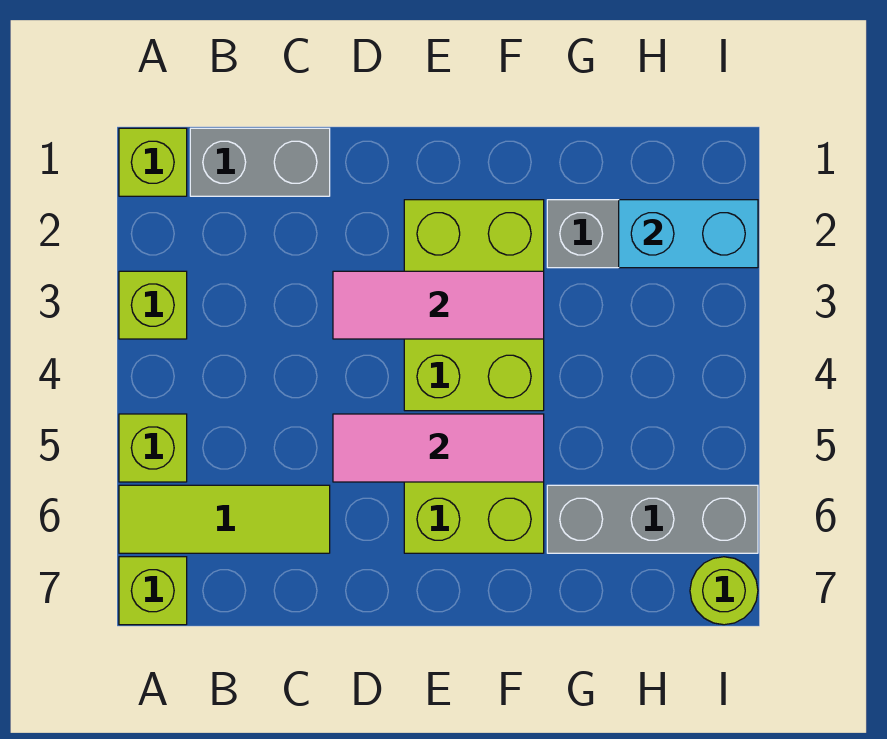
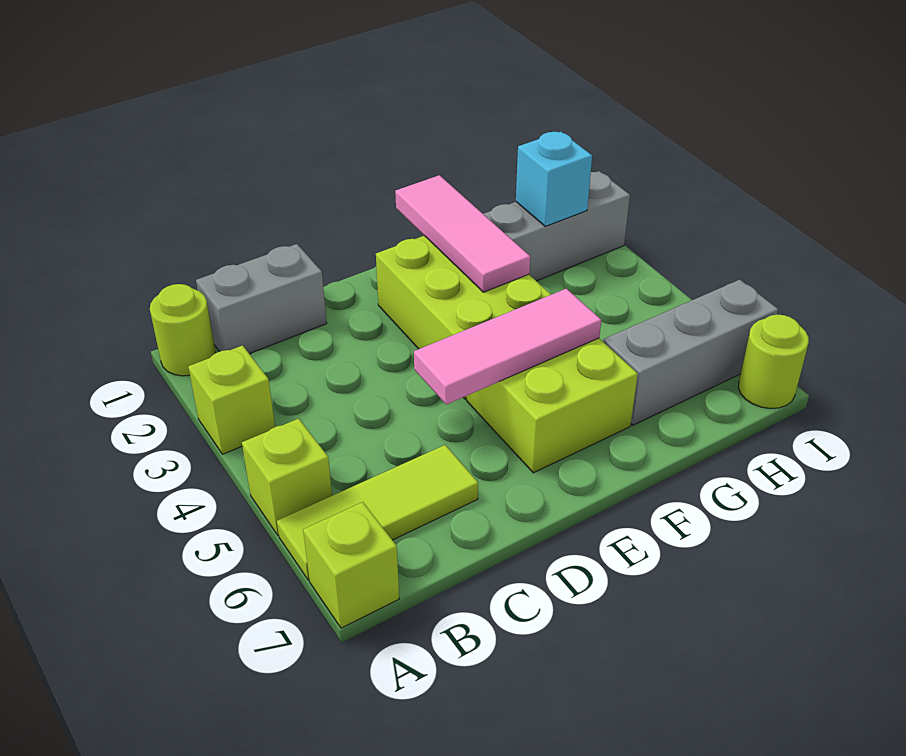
lime brick A1 level 1 -> lime round brick A1 level 1
pink tile D3:F3 level 2 -> pink tile F1:F3 level 2
cyan brick H2:I2 level 2 -> cyan brick H2 level 2

